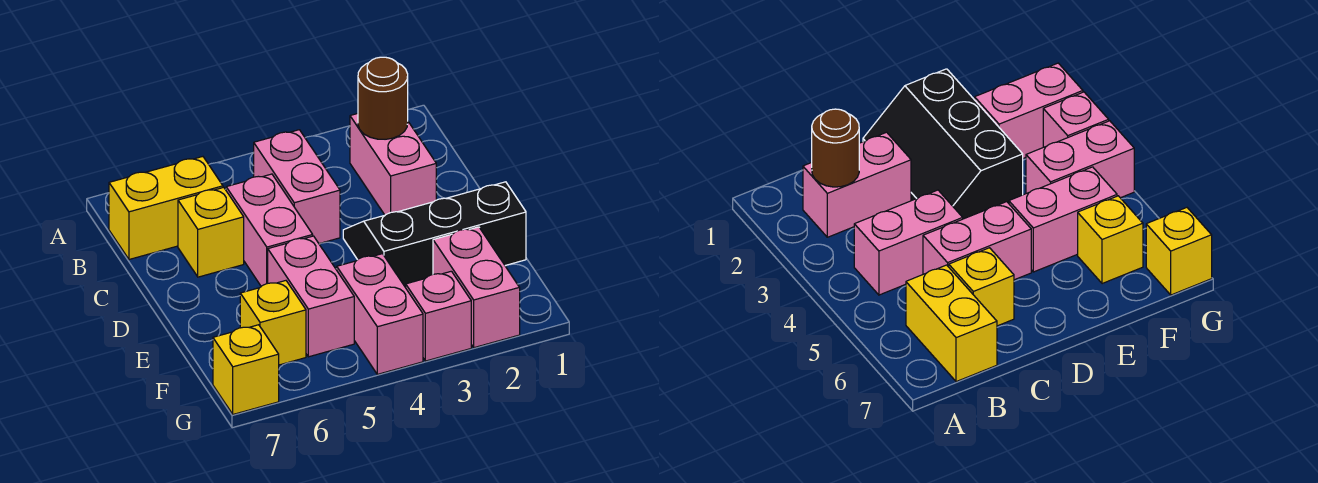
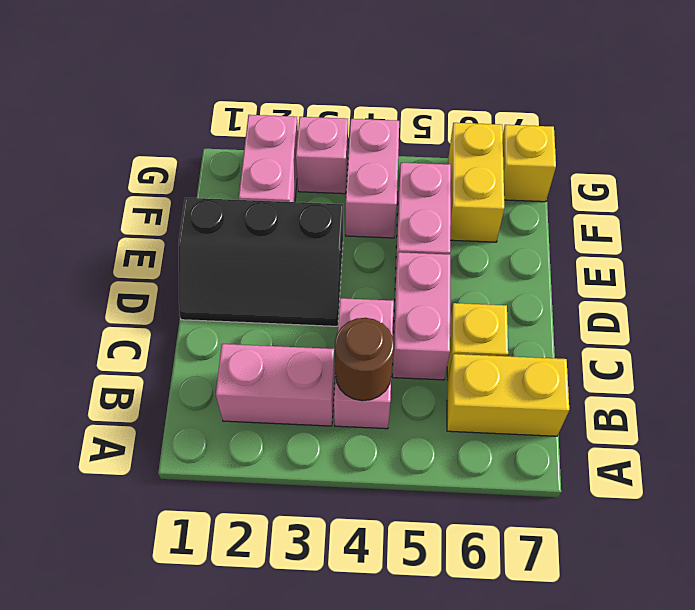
pink brick B2:C2 level 1 -> pink brick B2:B3 level 1
brown round brick B2 level 2 -> brown round brick B4 level 2
yellow brick F6 level 1 -> yellow brick F6:G6 level 1

